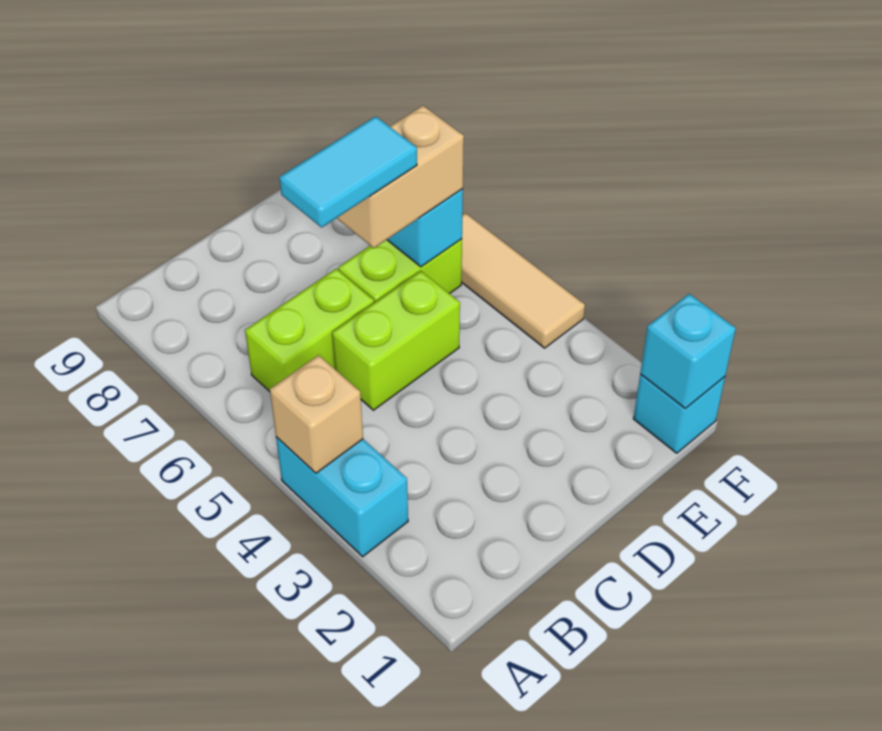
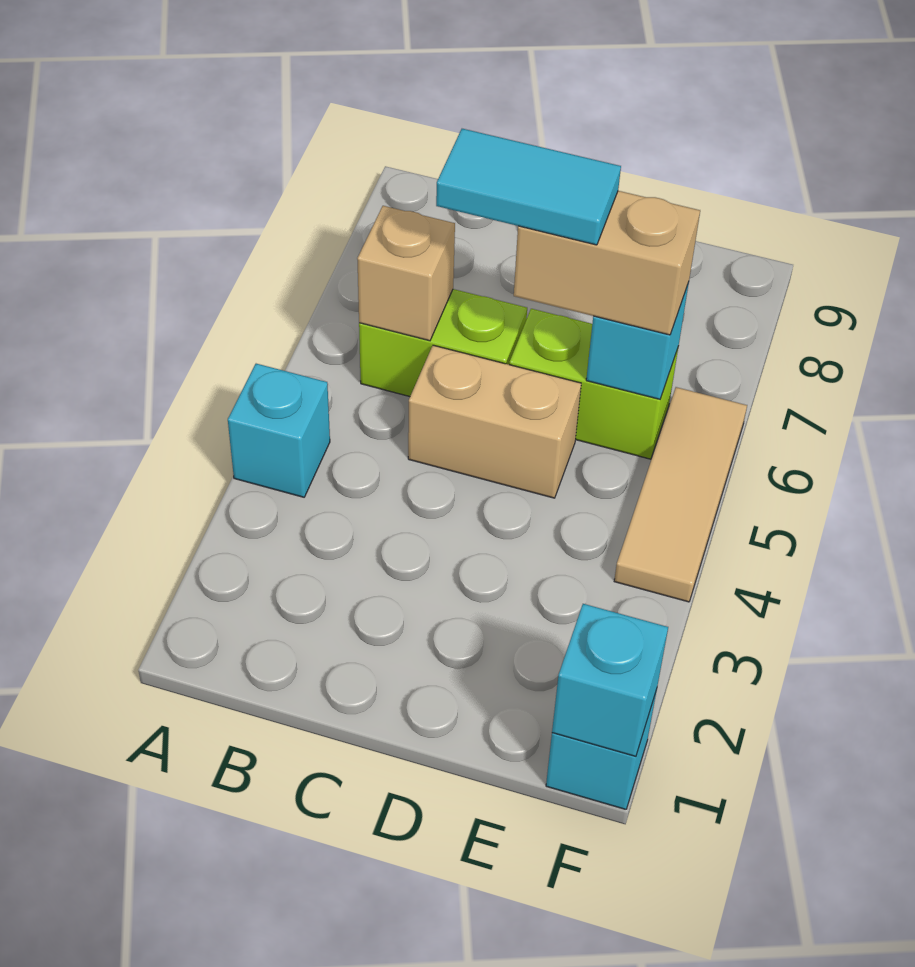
cyan brick A3:A4 level 1 -> cyan brick A4 level 1
tan brick A4 level 2 -> tan brick B6 level 2
lime brick C5:D5 level 1 -> tan brick C5:D5 level 1

